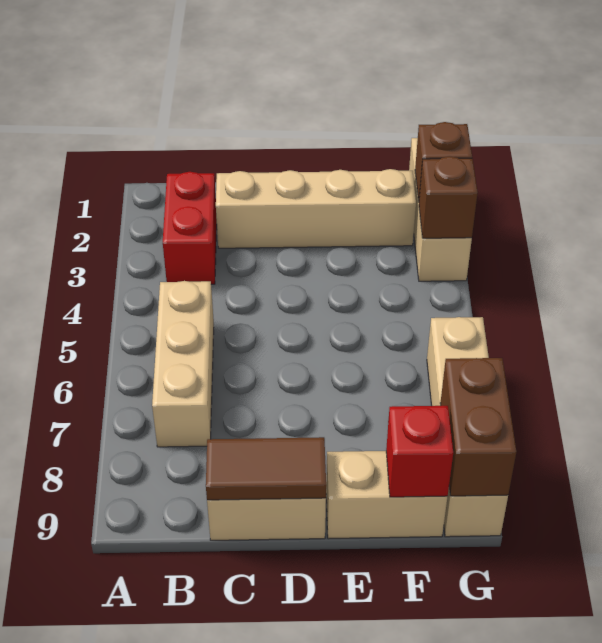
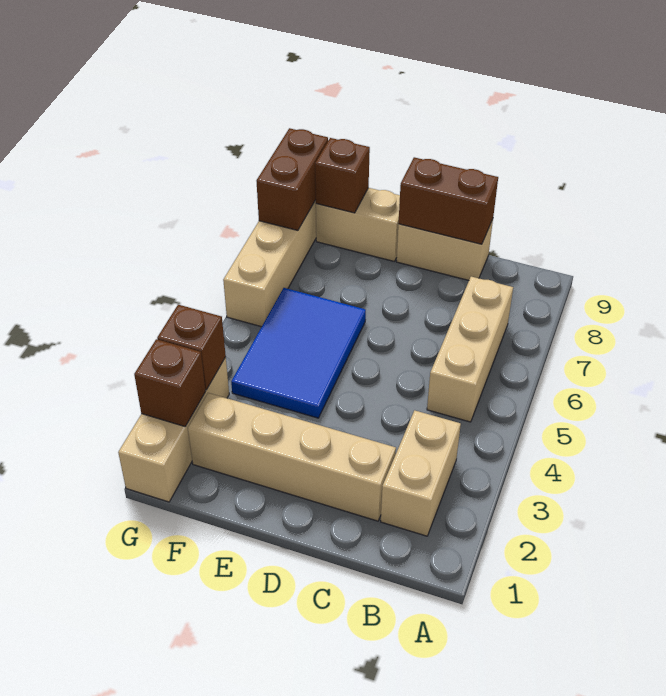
red brick B2:B3 level 1 -> tan brick B2:B3 level 1
brown tile C9:D9 level 2 -> brown brick C9:D9 level 2
none -> blue tile E4:F6 level 1
red brick F9 level 2 -> brown brick F9 level 2

